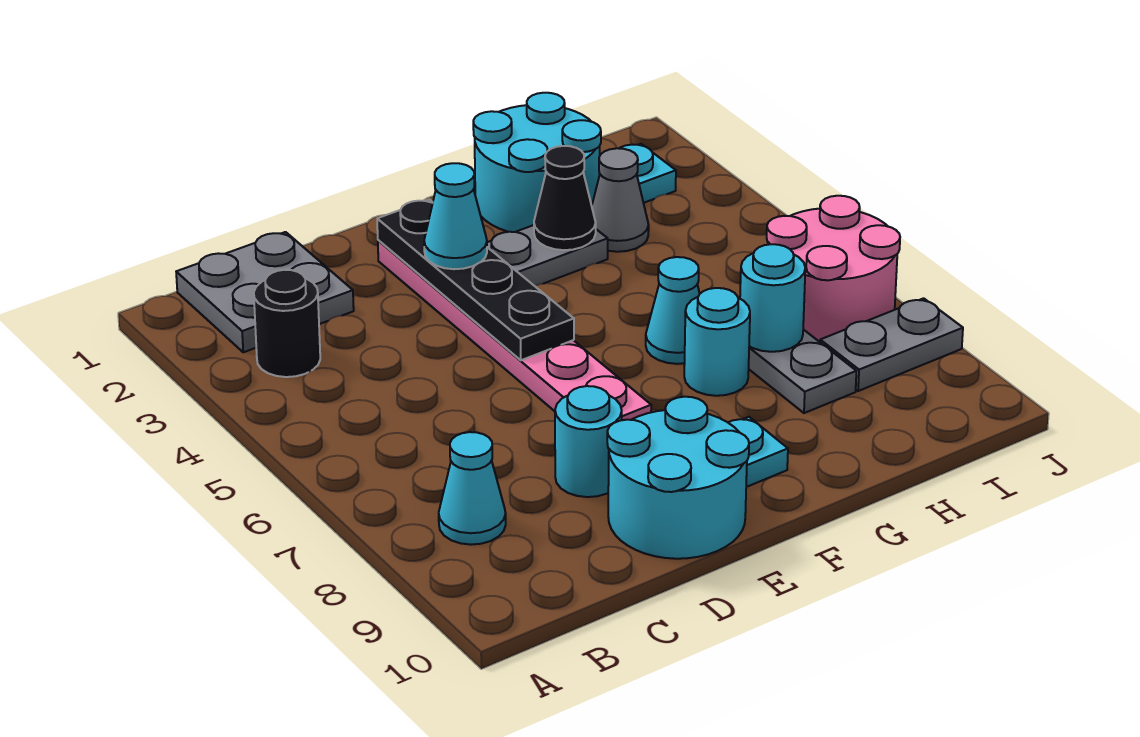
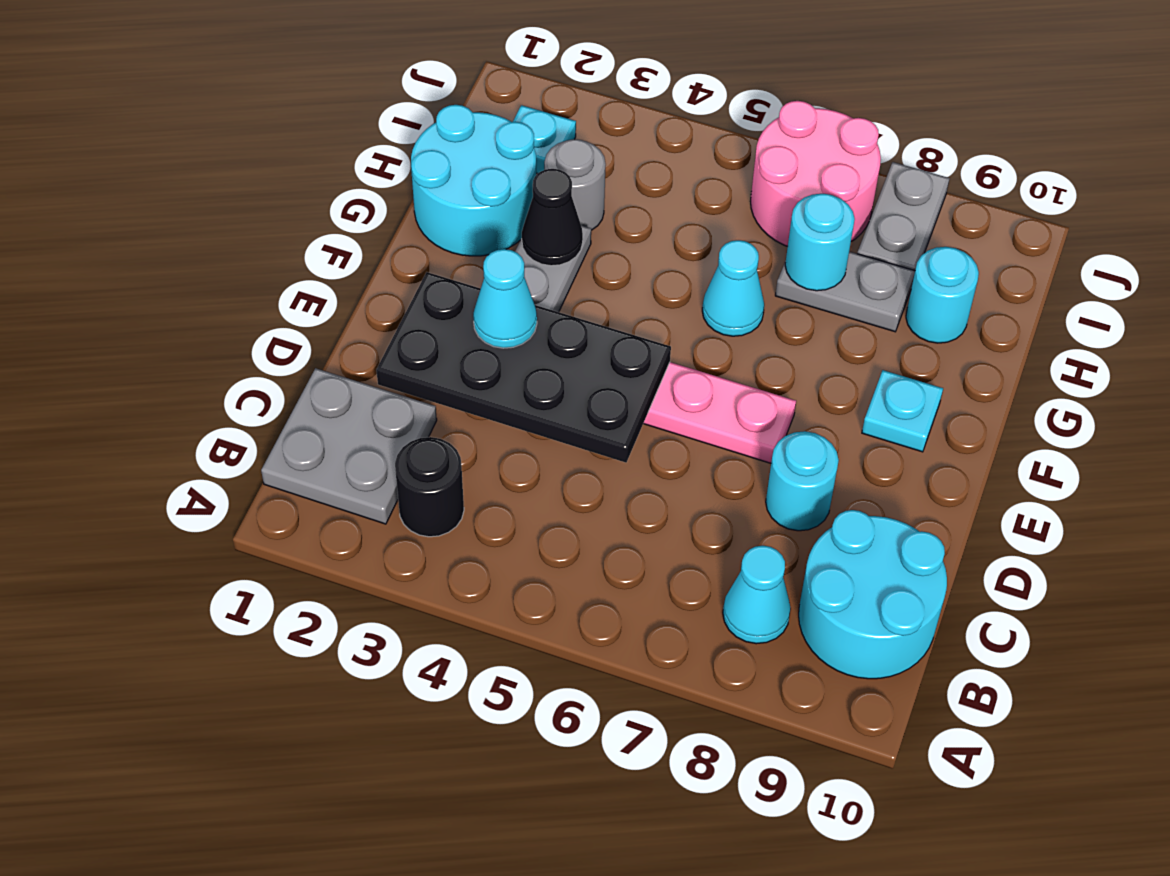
cyan round brick D9:E10 level 1 -> cyan round brick B9:C10 level 1
black plate E2:E5 level 2 -> black plate D2:E5 level 2
cyan round brick G7 level 1 -> cyan round brick H9 level 1
grey cone H3 level 1 -> grey round brick H3 level 1

